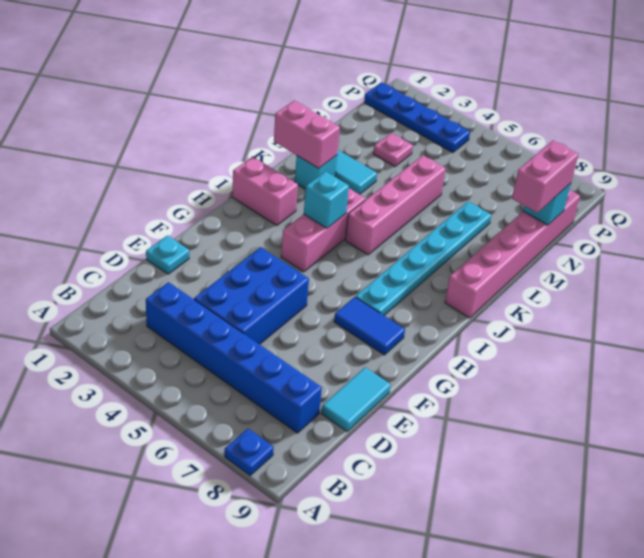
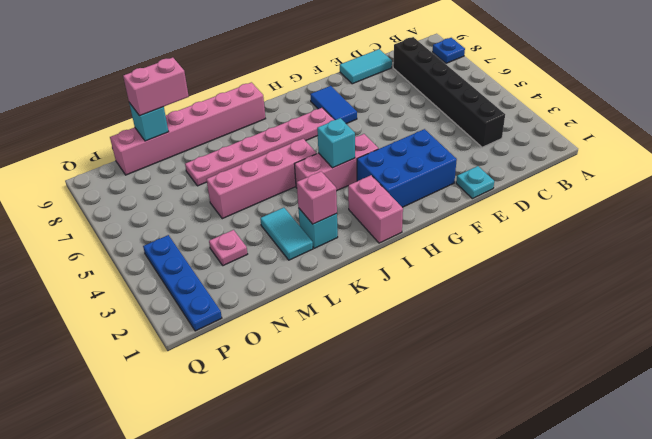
blue brick C3:C8 level 1 -> black brick C3:C8 level 1
blue brick D4:F5 level 1 -> blue brick F2:H3 level 1
cyan plate H7:M7 level 1 -> pink plate H7:M7 level 1
pink brick K1:K2 level 2 -> pink brick K2 level 2

